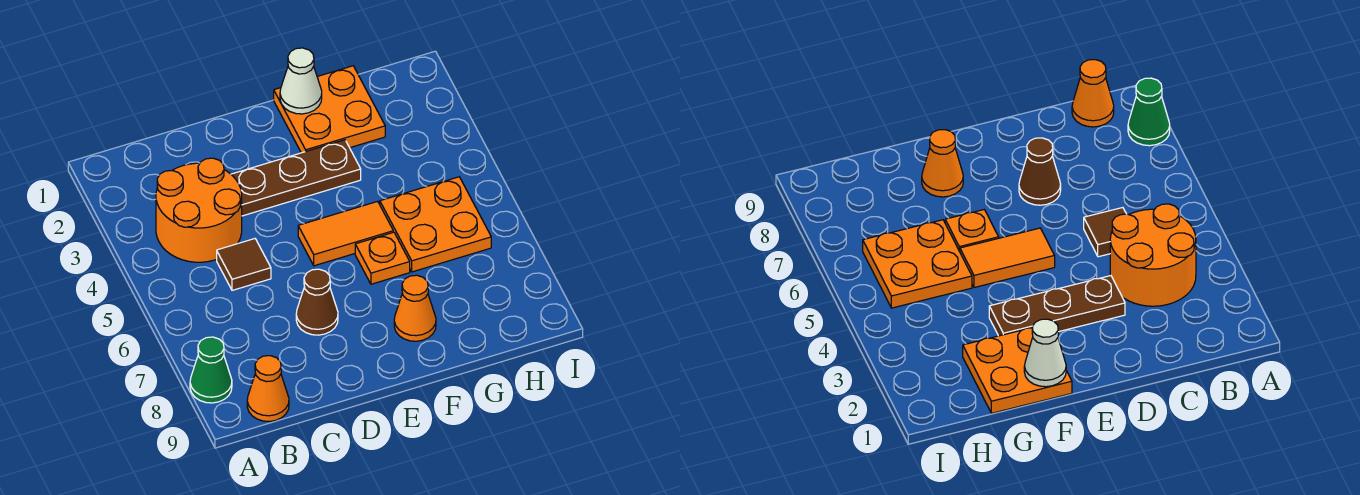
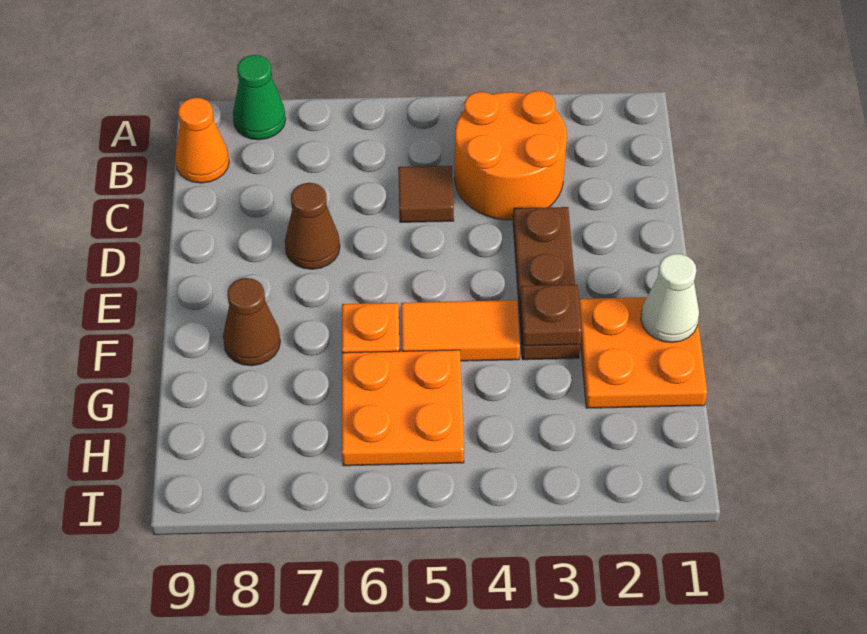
orange tile E5:F5 level 1 -> orange tile F4:F5 level 1
none -> brown plate F3 level 2
orange cone F8 level 1 -> brown cone F8 level 1

